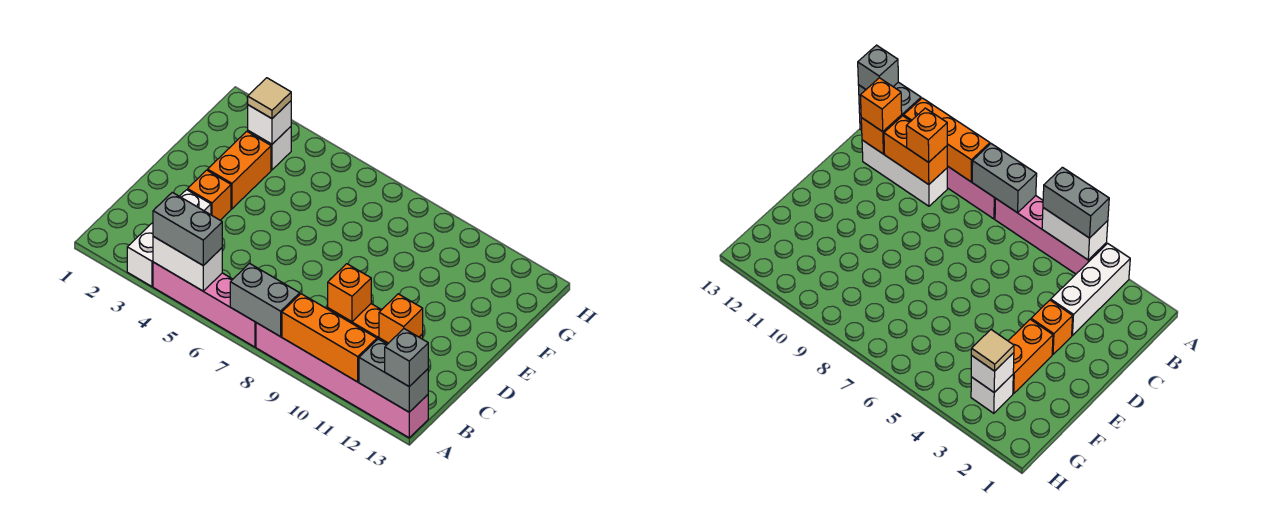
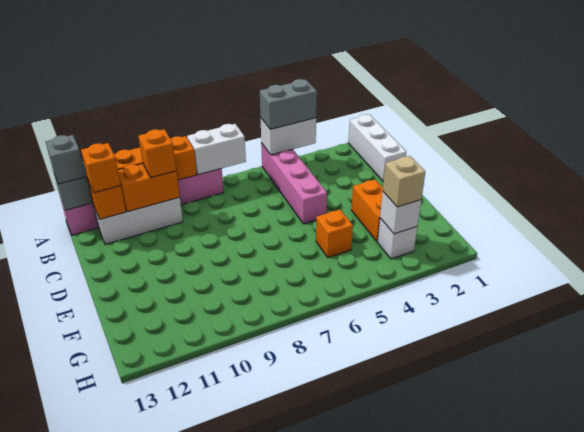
white brick A3:C3 level 1 -> white brick A1:C1 level 1
pink brick A4:A7 level 1 -> pink brick A5:D5 level 1
grey brick A7:A8 level 2 -> white brick A7:A8 level 2
orange brick D3 level 1 -> orange brick F5 level 1
tan tile G3 level 3 -> tan brick G3 level 3

